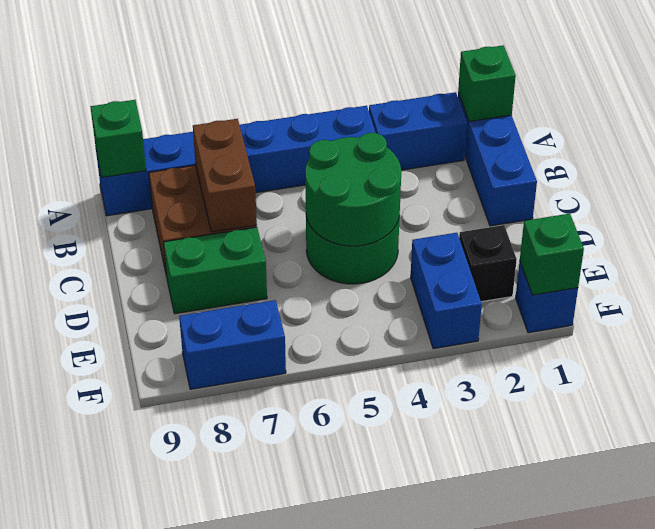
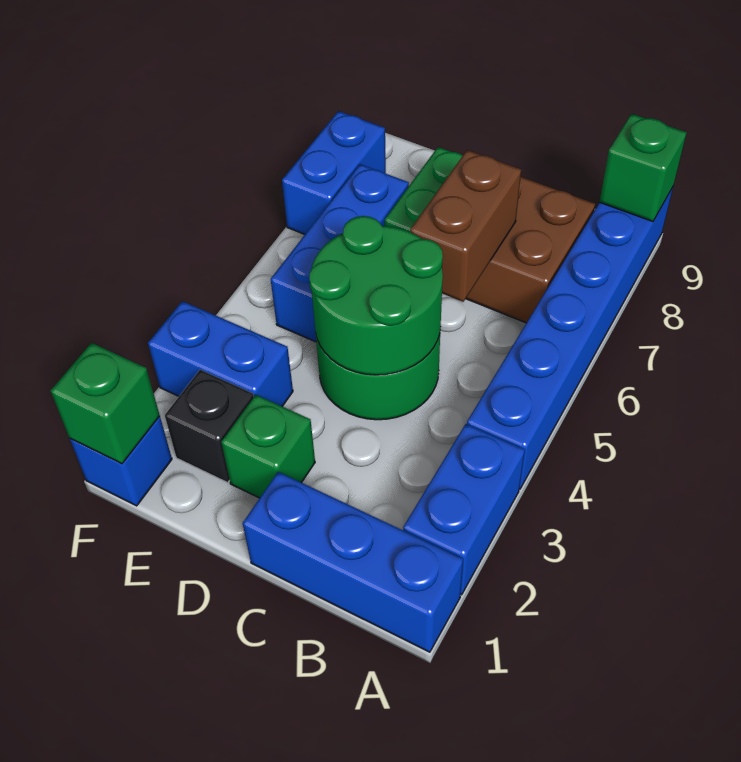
green brick A1 level 2 -> green brick D2 level 1
brown brick B7:C7 level 2 -> brown brick C6:C7 level 2
none -> blue brick E5:E7 level 1

